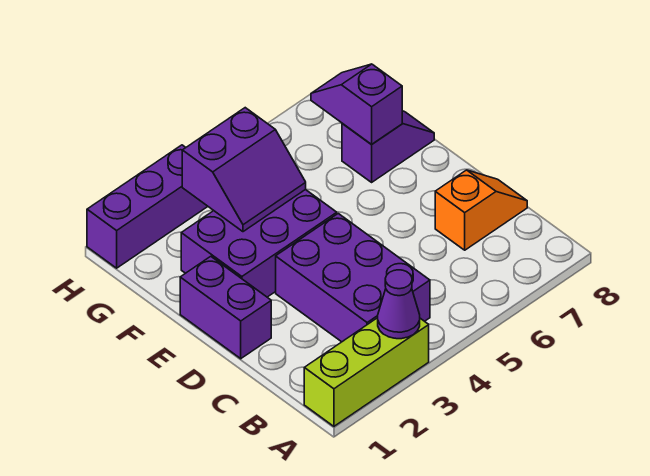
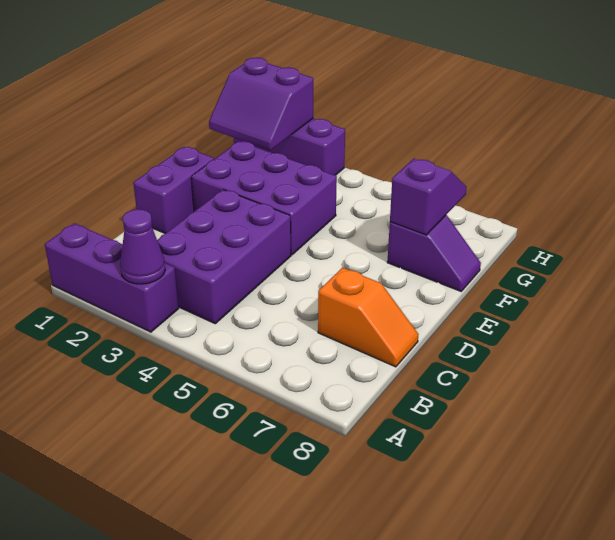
lime brick A1:A3 level 1 -> purple brick A1:A3 level 1
purple slope F3:G4 level 2 top G -> purple slope G1:H2 level 2 top H

